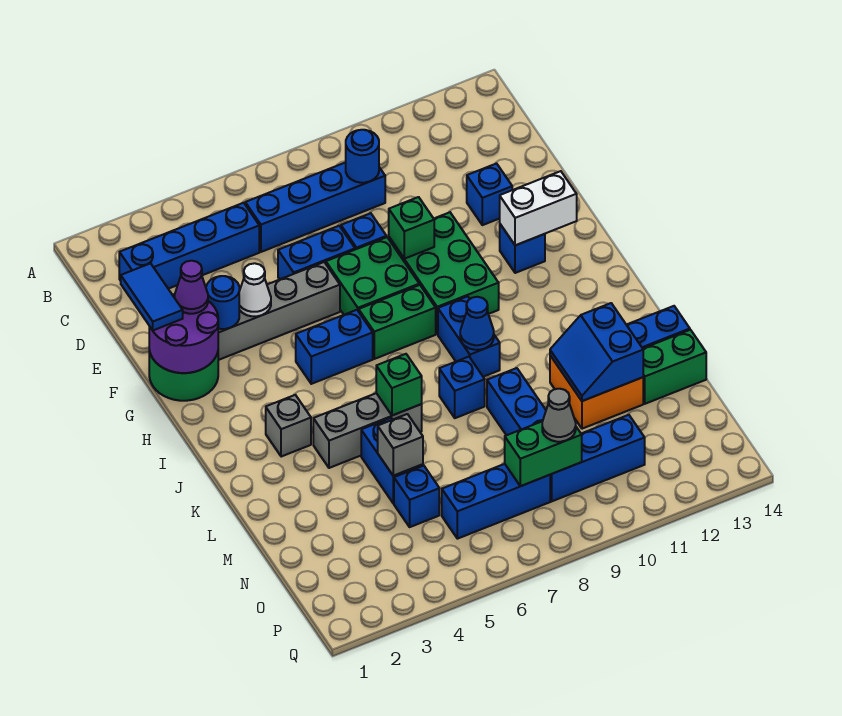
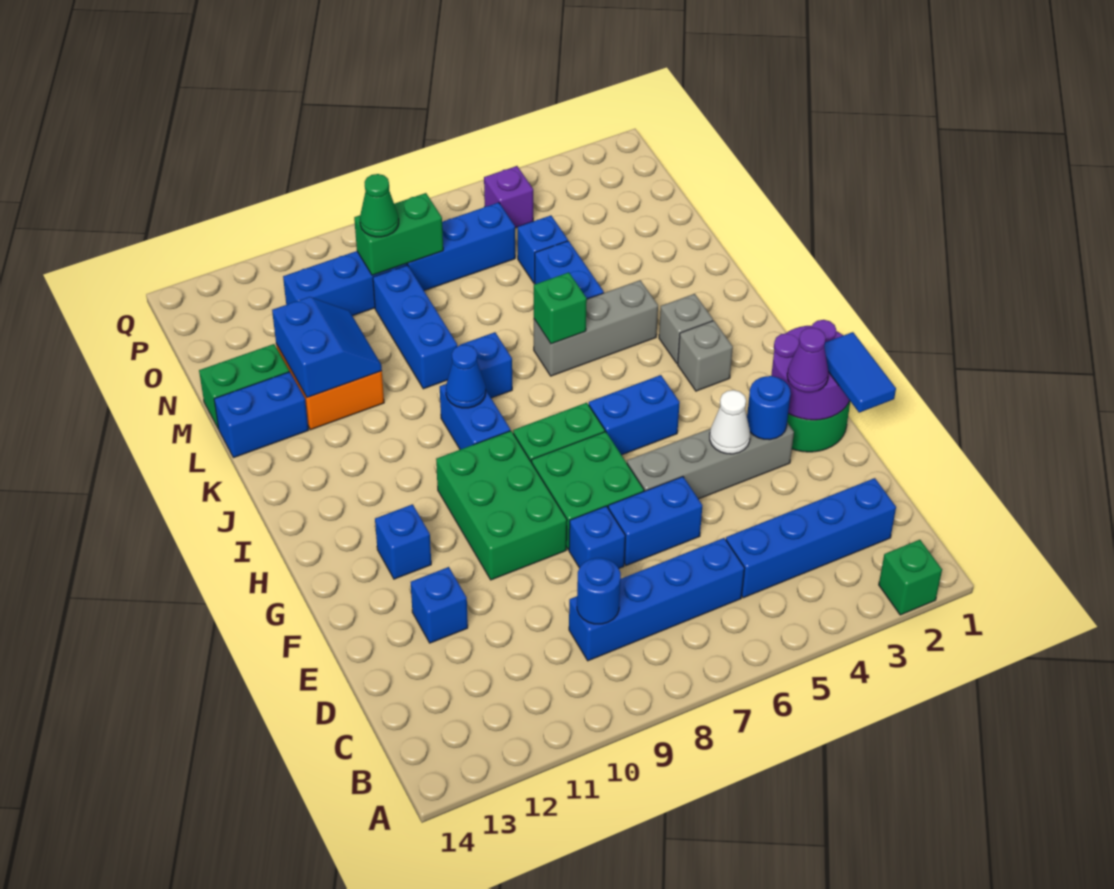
green brick F9 level 2 -> green brick A2 level 1
white brick G12:G13 level 2 -> none
grey brick M5 level 2 -> grey brick I3 level 1
grey cone O9 level 3 -> green cone O9 level 3
none -> purple brick P5 level 1

